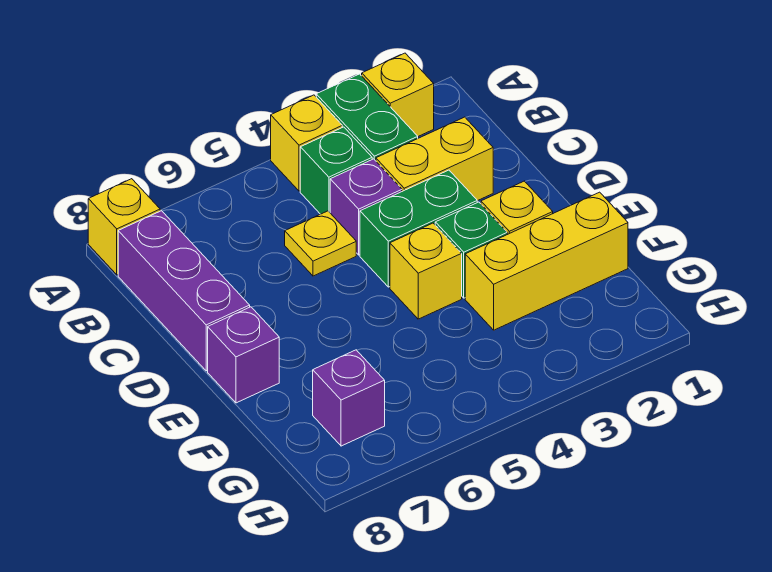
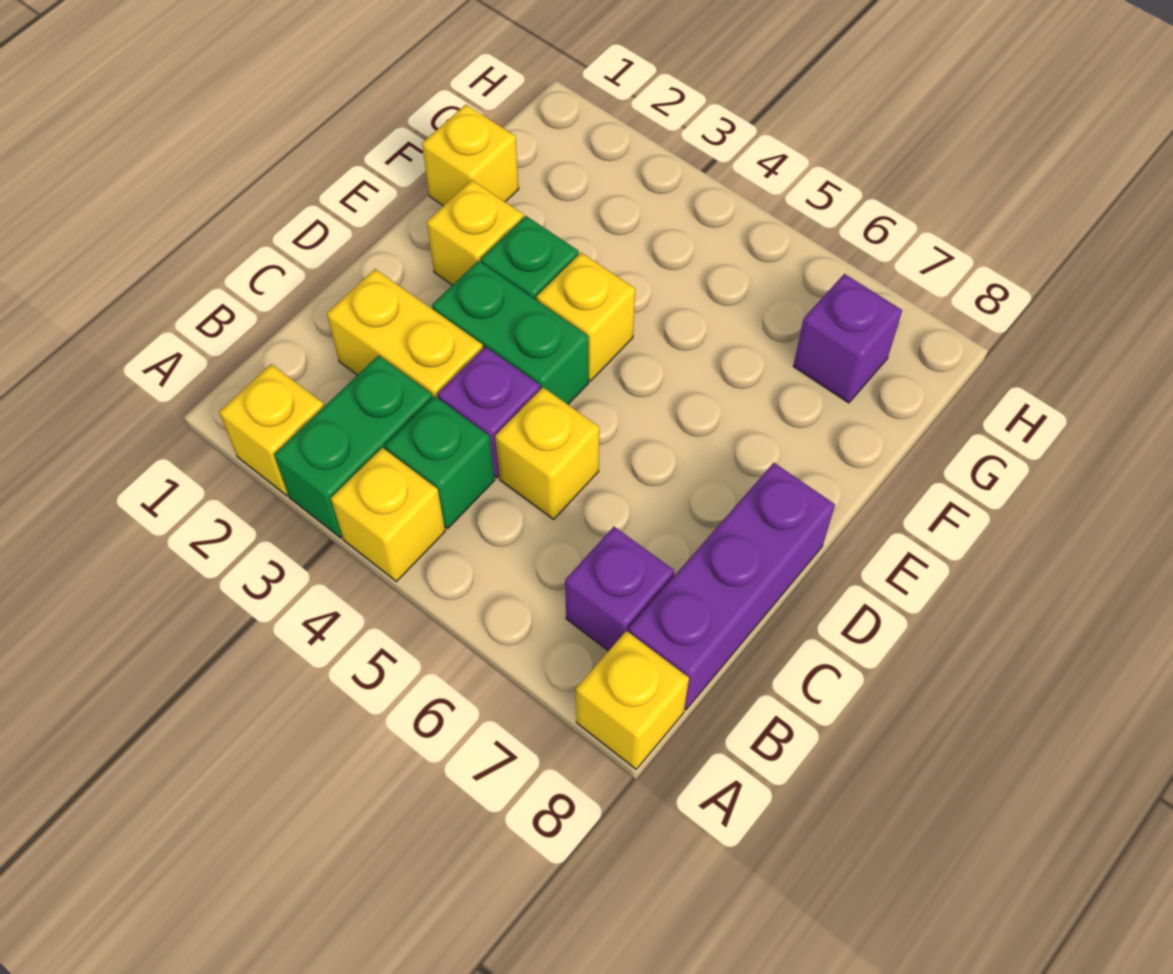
yellow plate C5 level 1 -> yellow brick C5 level 1
purple brick E8 level 1 -> purple brick B7 level 1
yellow brick F1:F3 level 1 -> yellow brick F1 level 1

